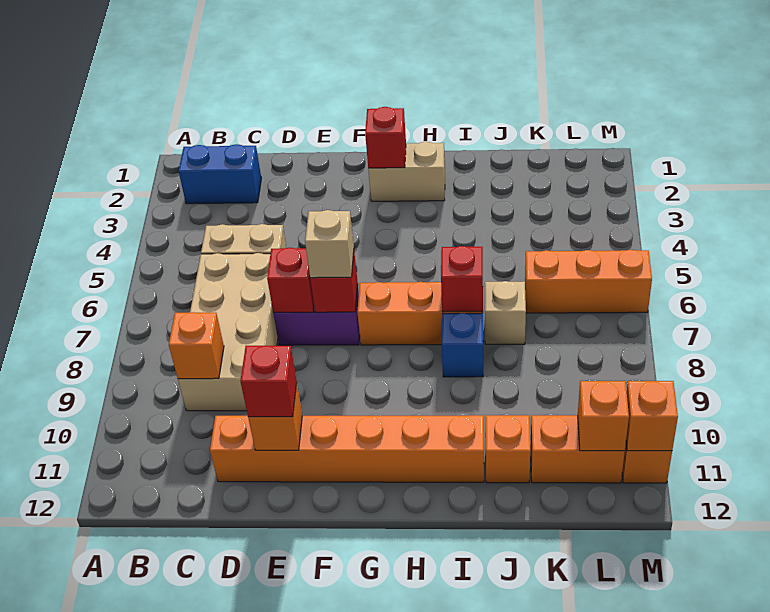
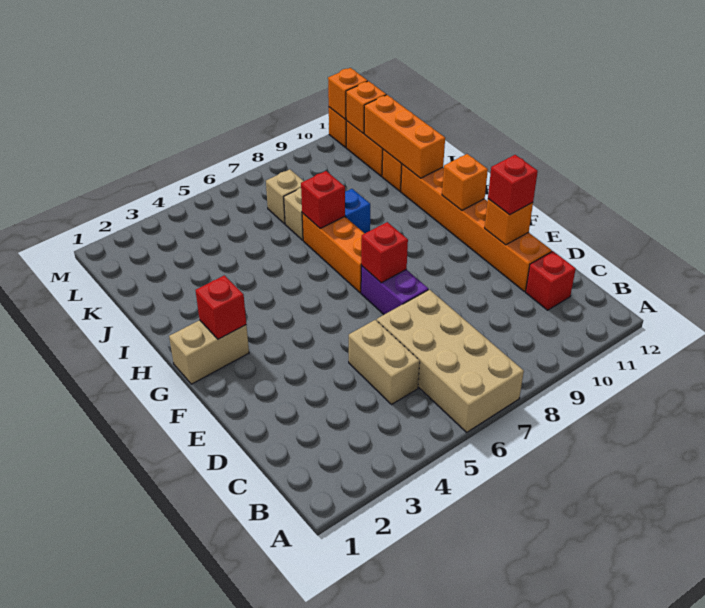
blue brick B2:C2 level 1 -> none
tan brick C6:D9 level 1 -> tan brick A6:D7 level 1
orange brick C9 level 2 -> orange brick G11 level 2
red brick E7 level 2 -> red brick C11 level 1
tan brick F7 level 3 -> tan brick K7 level 1
tan brick G2:H2 level 1 -> tan brick G1:G2 level 1
orange brick K6:M6 level 1 -> orange brick I11:K11 level 2

